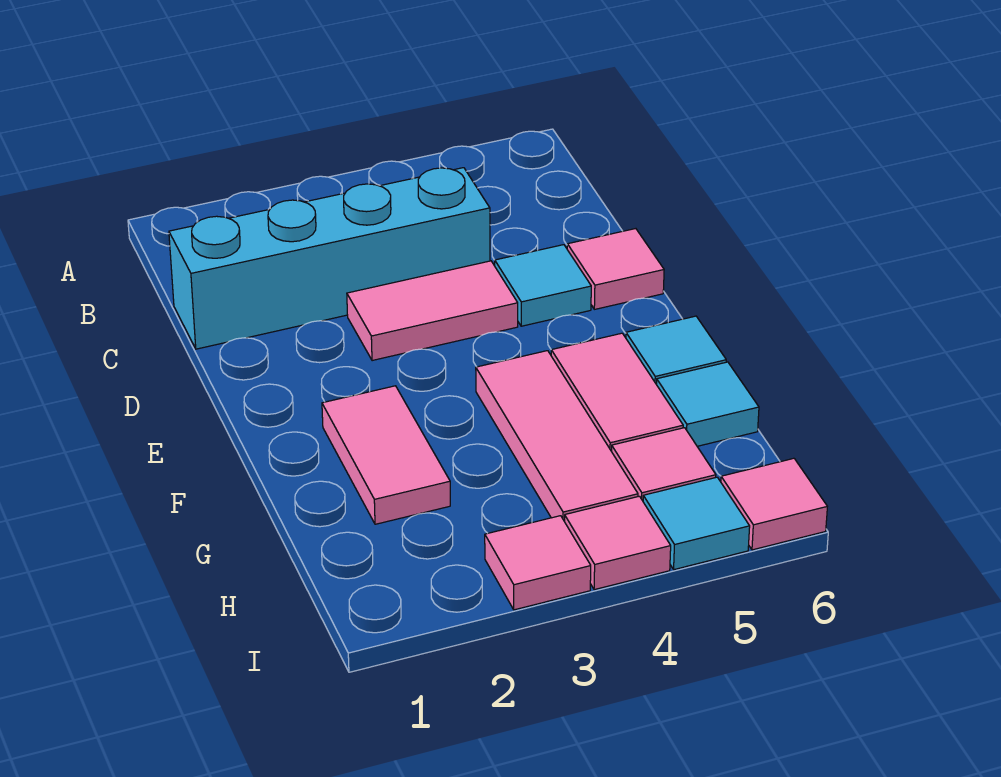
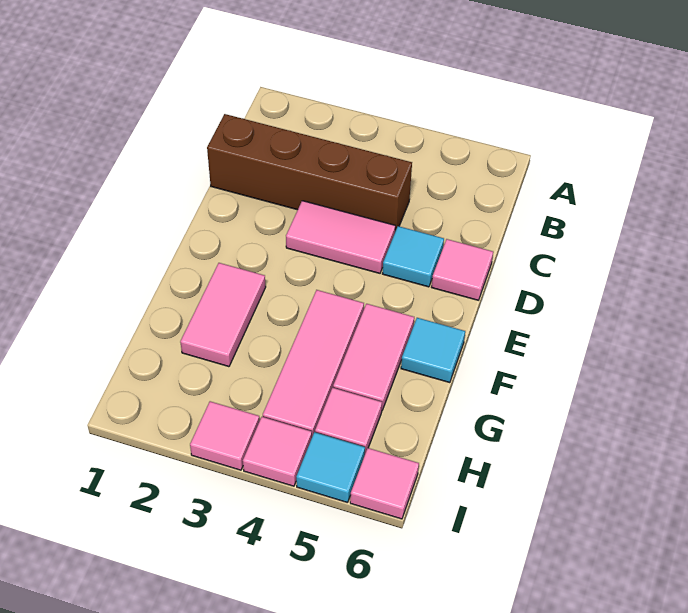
cyan brick C1:C4 level 1 -> brown brick C1:C4 level 1
cyan tile G6 level 1 -> none

